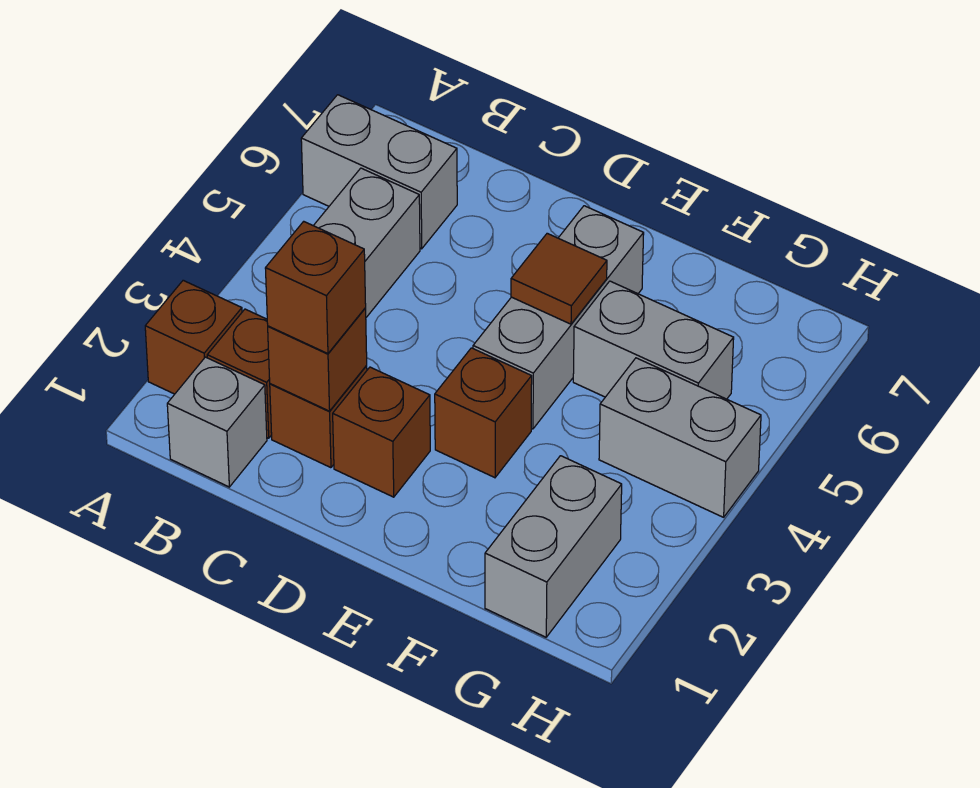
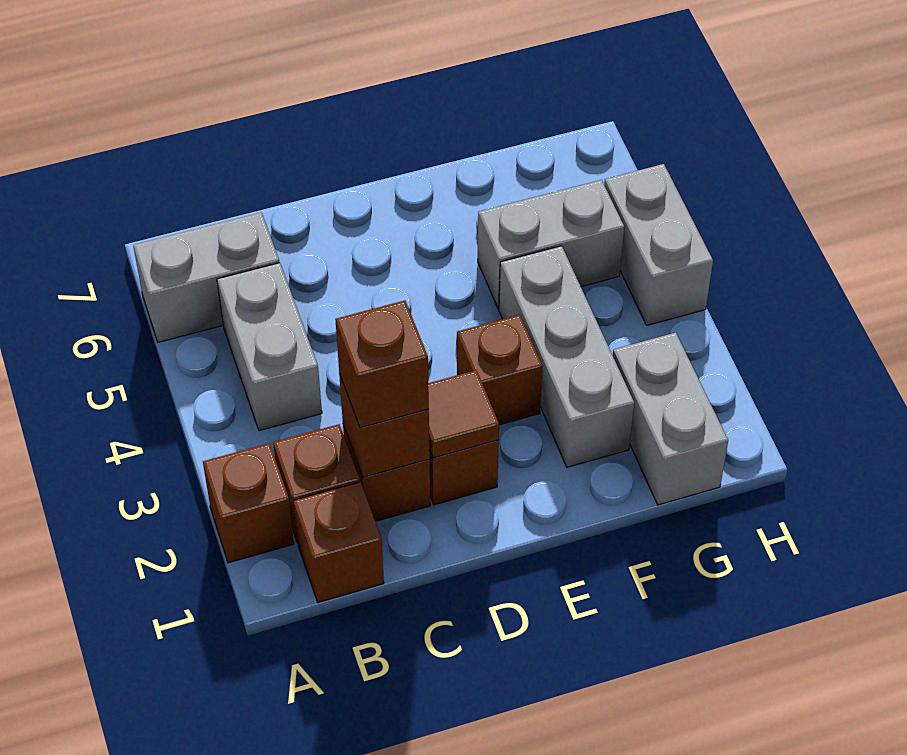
grey brick B1 level 1 -> brown brick B1 level 1
grey brick E4:E6 level 1 -> grey brick F2:F4 level 1
brown tile E5 level 2 -> brown tile D2 level 2
grey brick G4:H4 level 1 -> grey brick H4:H5 level 1

